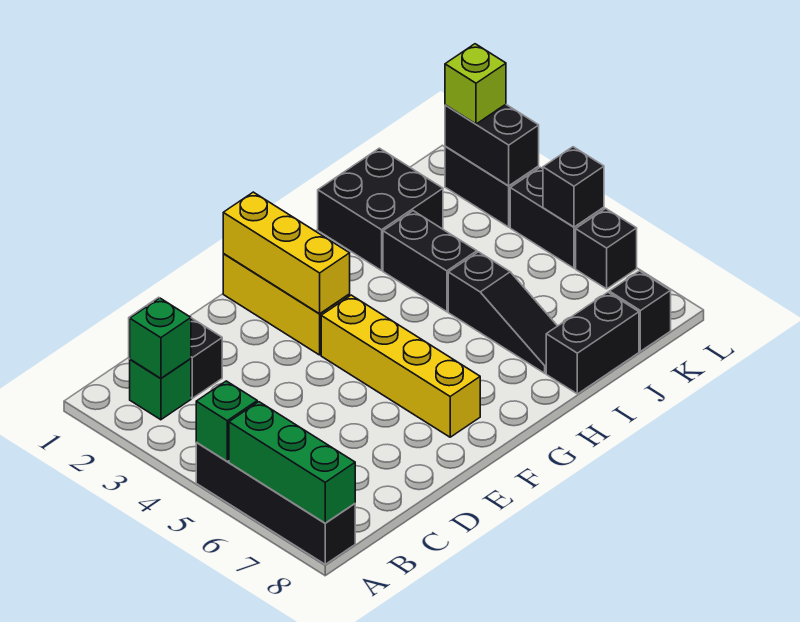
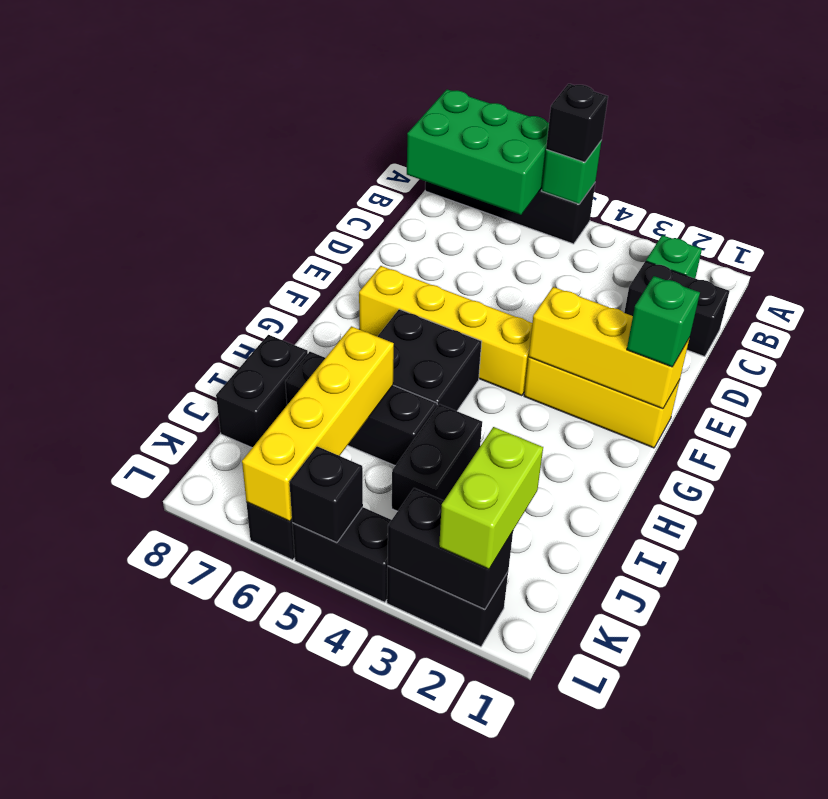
green brick A6:A8 level 2 -> green brick A6:B8 level 2
green brick B2 level 2 -> green brick F1 level 3
black brick I1:J2 level 1 -> black brick G5:H6 level 1
black brick I3:I4 level 1 -> black brick I4:J4 level 1
black slope I5:I7 level 1 top 5 -> black brick I5:I7 level 1
none -> yellow brick I6:L6 level 2
black brick K8 level 1 -> black brick A5 level 3
lime brick L2 level 3 -> lime brick K2:L2 level 3

